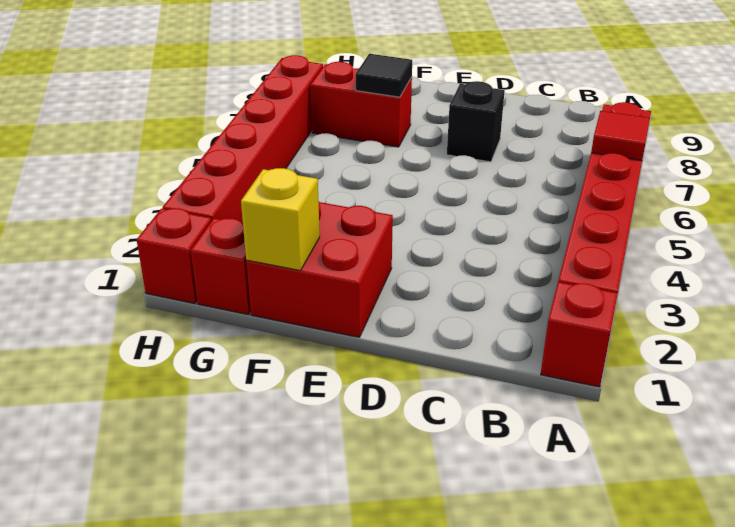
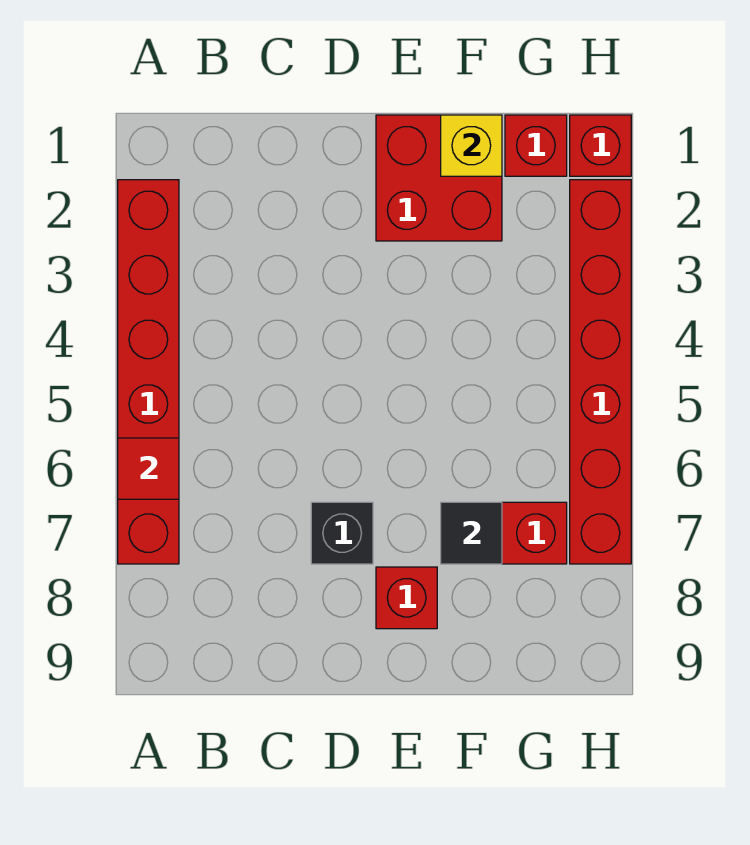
red brick A1 level 1 -> red brick E8 level 1

